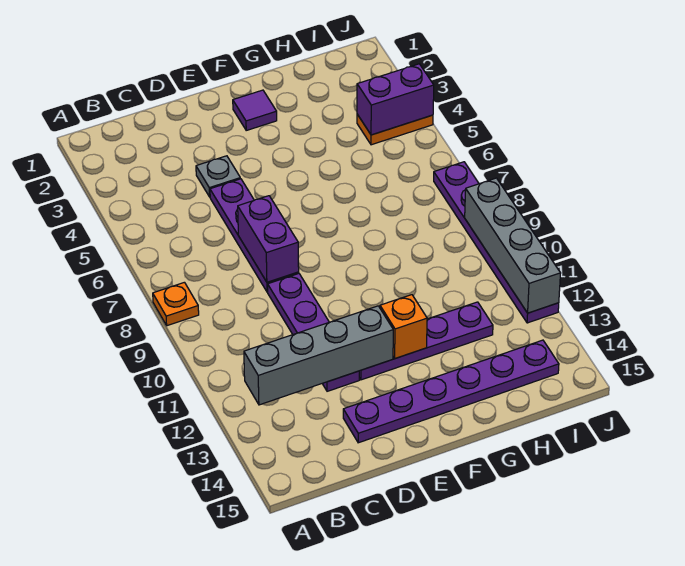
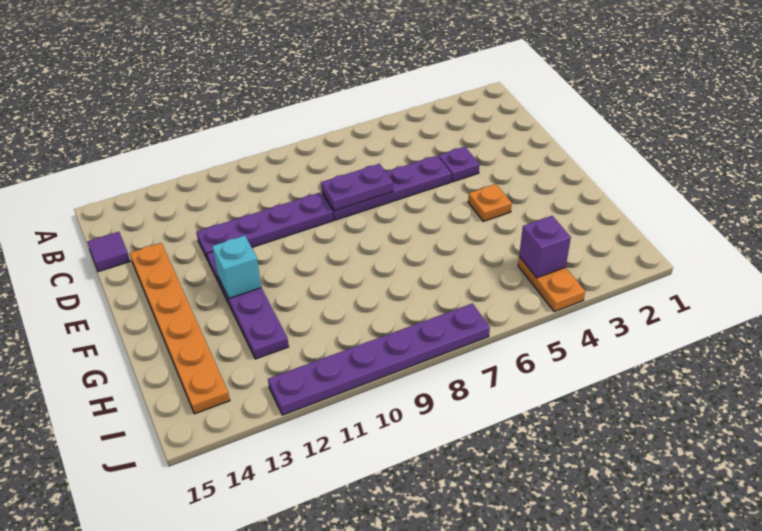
orange plate A8 level 1 -> orange plate F4 level 1
grey brick B12:E12 level 2 -> none
grey plate D4 level 1 -> purple plate D4 level 1
purple brick D7:D8 level 2 -> purple plate D7:D8 level 2
purple plate D14:I14 level 1 -> orange plate D14:I14 level 1
purple tile F2 level 1 -> purple tile C15 level 1
orange brick F12 level 2 -> cyan brick F12 level 2
purple brick I4:J4 level 2 -> purple brick I4 level 2
grey brick J9:J12 level 2 -> none

